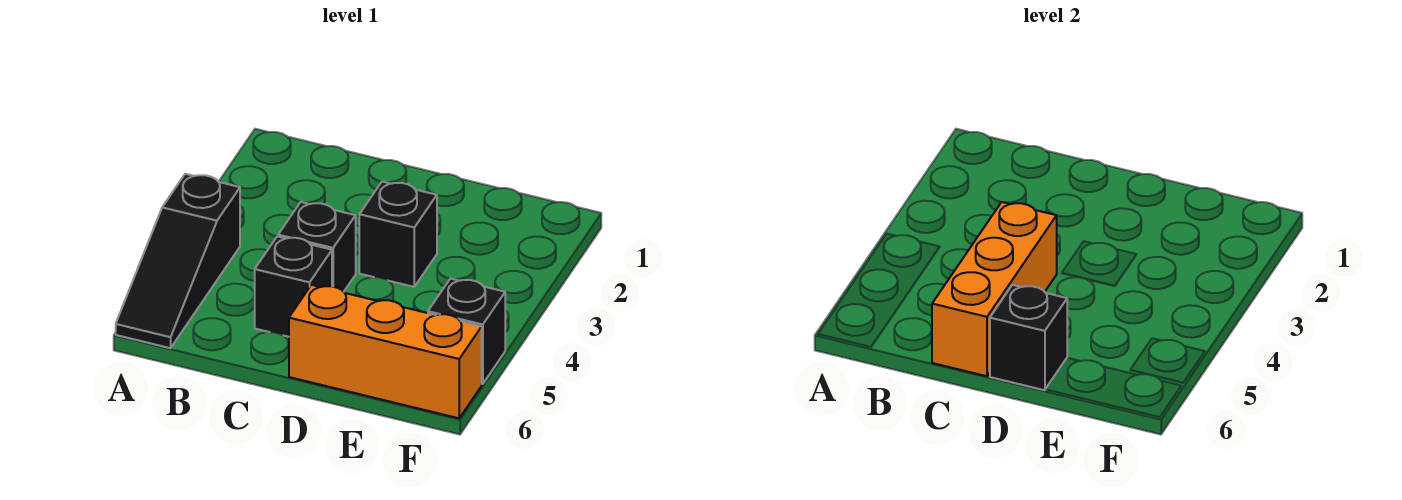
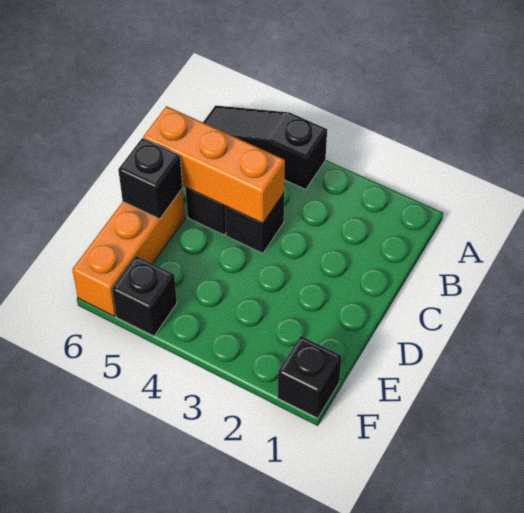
black brick D3 level 1 -> black brick F1 level 1

